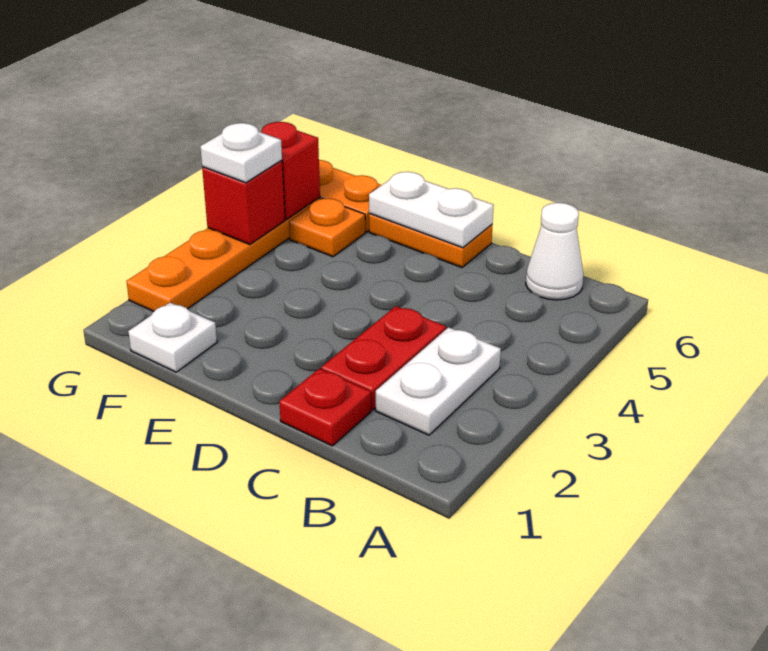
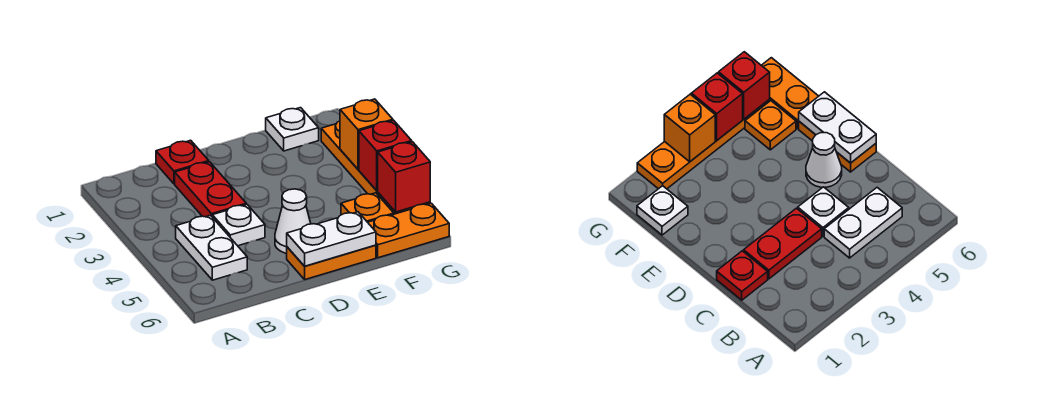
white plate B2:B3 level 1 -> white plate B4:B5 level 1
white cone B6 level 1 -> white cone D5 level 1
none -> orange brick G3 level 2
white plate G4 level 3 -> white plate C4 level 1

